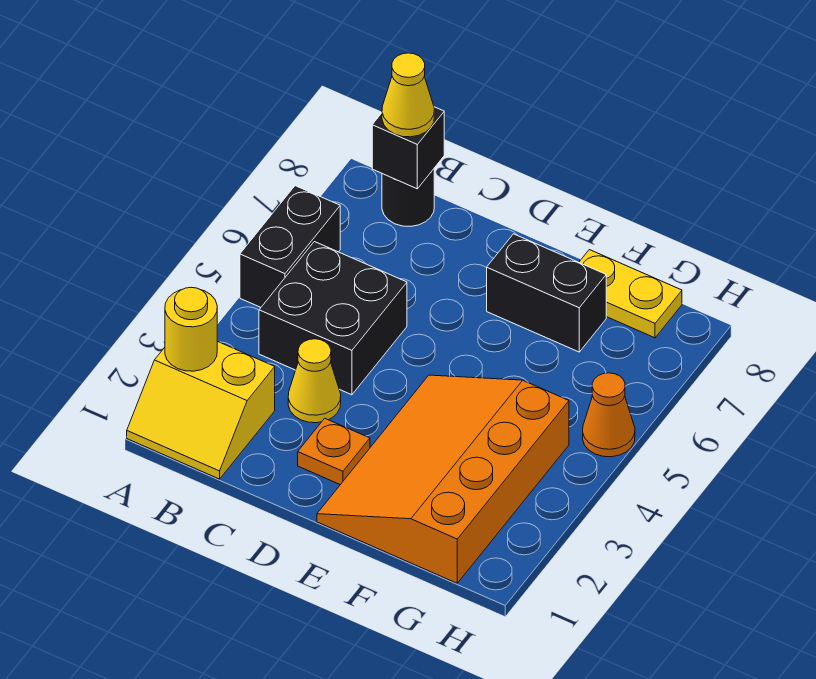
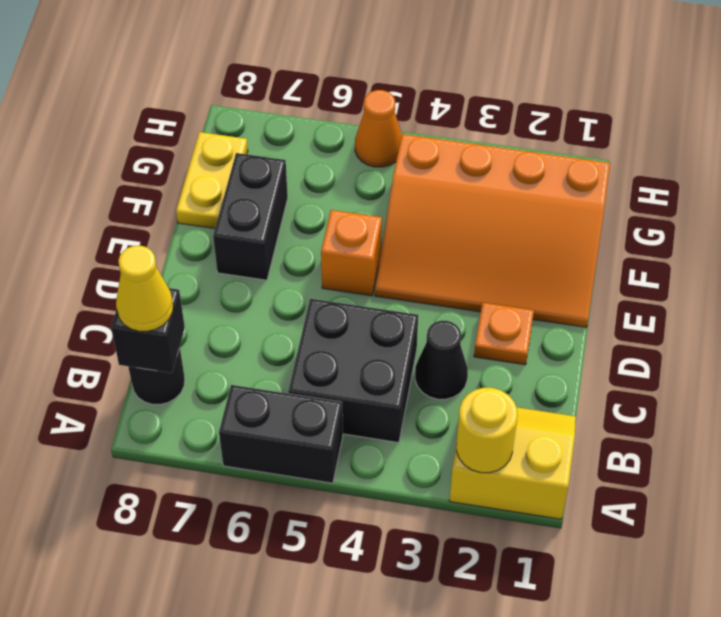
yellow slope A1:B2 level 1 top 2 -> yellow slope A1:B2 level 1 top A
yellow cone C3 level 1 -> black cone C3 level 1
none -> orange brick E5 level 1

